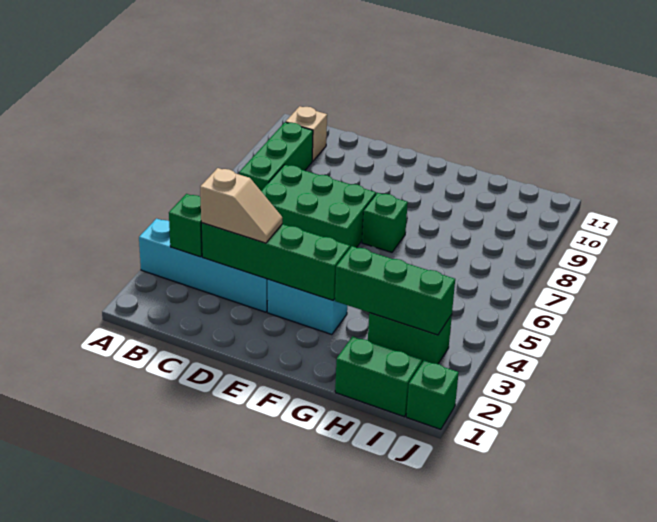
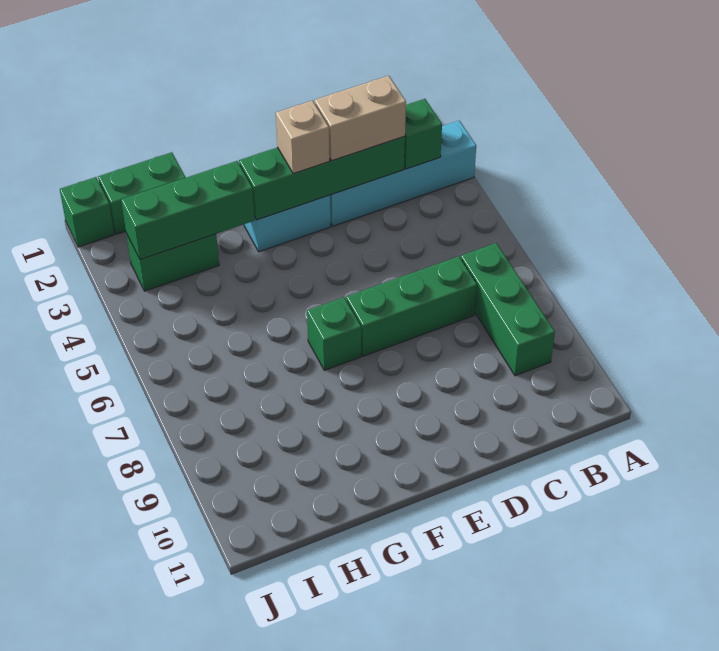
tan brick B10 level 1 -> tan brick E3 level 3
tan slope C3:D3 level 3 top C -> tan brick C3:D3 level 3
green brick C6:E7 level 1 -> green brick C7:E7 level 1

